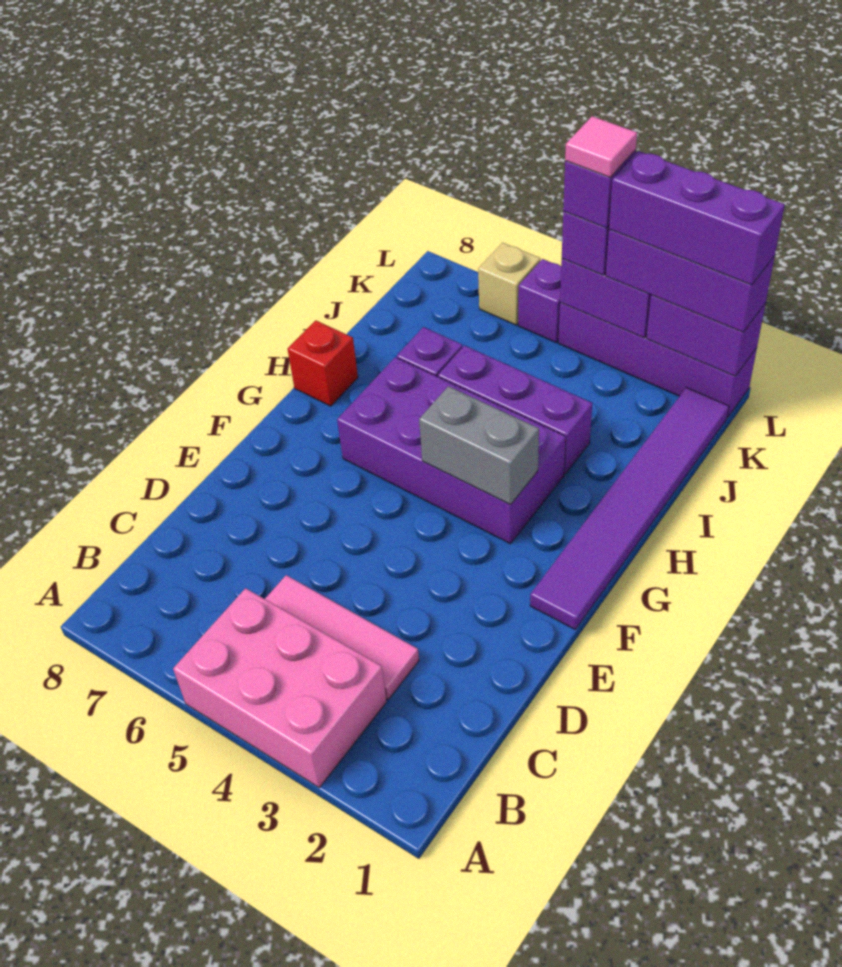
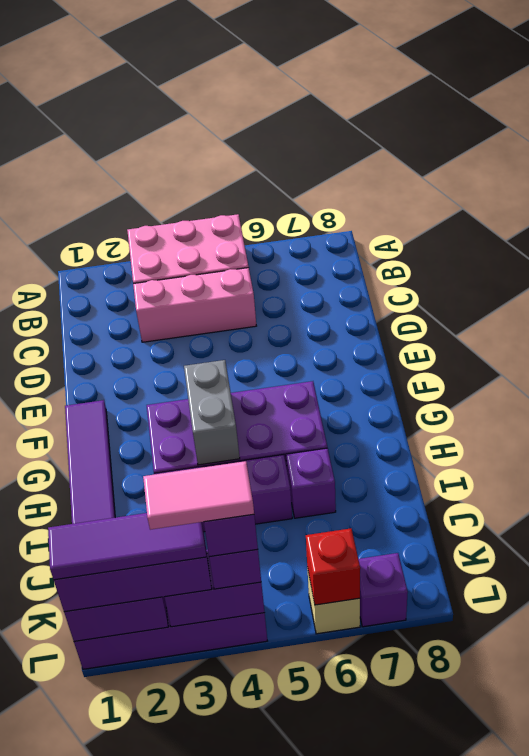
pink tile C3:C5 level 1 -> pink brick C3:C5 level 1
grey brick G3:G4 level 2 -> grey brick G4:H4 level 2
red brick H8 level 1 -> red brick L6 level 2
purple brick L1:L3 level 4 -> purple tile L1:L3 level 4
pink tile L4 level 5 -> pink tile L3:L4 level 5
purple brick L5 level 1 -> purple brick L7 level 1

